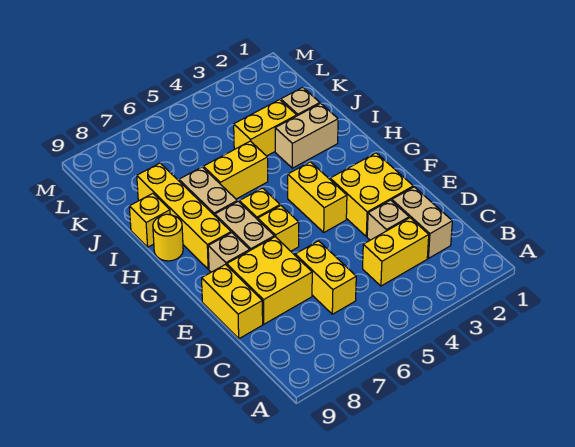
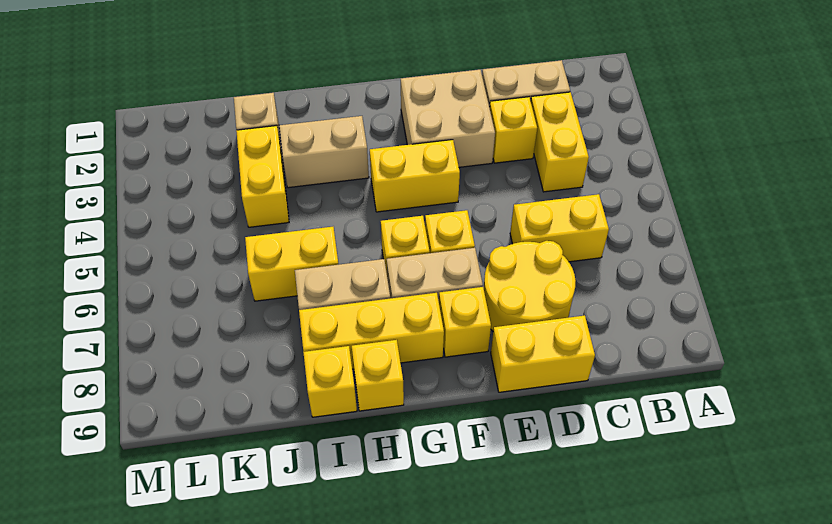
tan brick D3 level 1 -> yellow brick D3 level 1
yellow brick D7:E8 level 1 -> yellow round brick D7:E8 level 1
yellow brick E2:F3 level 1 -> tan brick E2:F3 level 1
tan brick F8 level 1 -> yellow brick F8 level 1
yellow brick G8:J8 level 1 -> yellow brick G8:I8 level 1
yellow round brick H9 level 1 -> yellow brick H9 level 1
tan brick I2:I3 level 1 -> tan brick H3:I3 level 1
yellow brick I5:I6 level 1 -> yellow brick I6:J6 level 1

